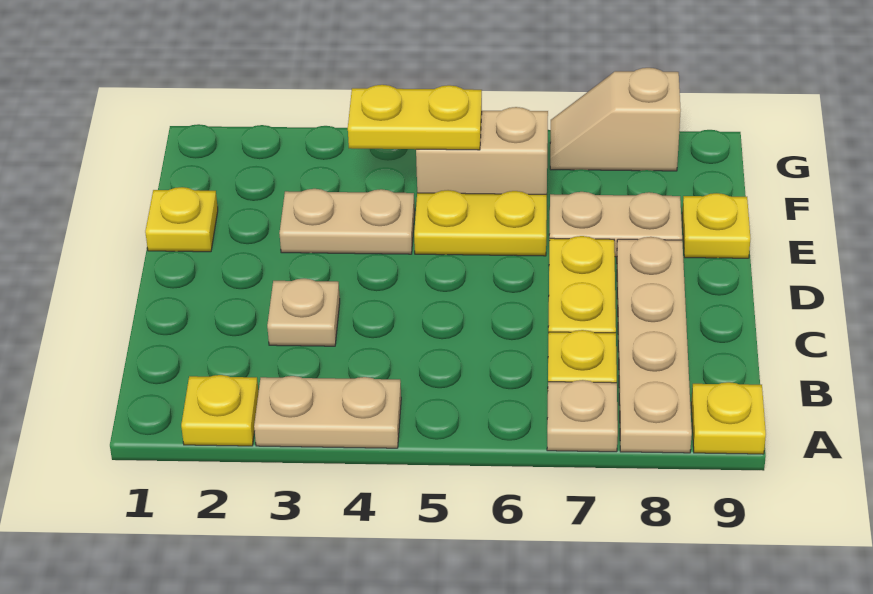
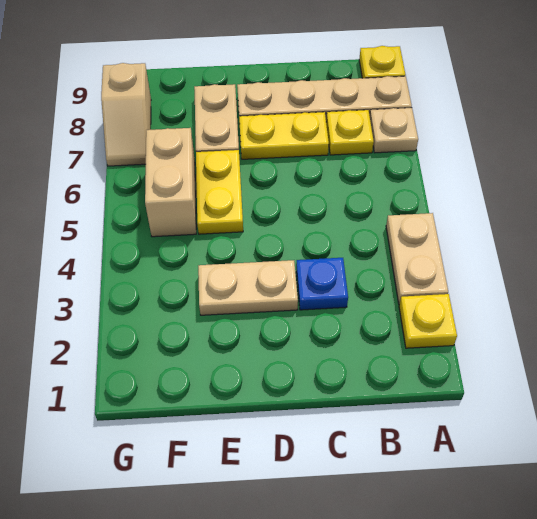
tan plate C3 level 1 -> blue plate C3 level 1
yellow plate E1 level 1 -> none
tan plate E3:E4 level 1 -> tan plate D3:E3 level 1
yellow plate E9 level 1 -> none
yellow plate F4:F5 level 2 -> none

